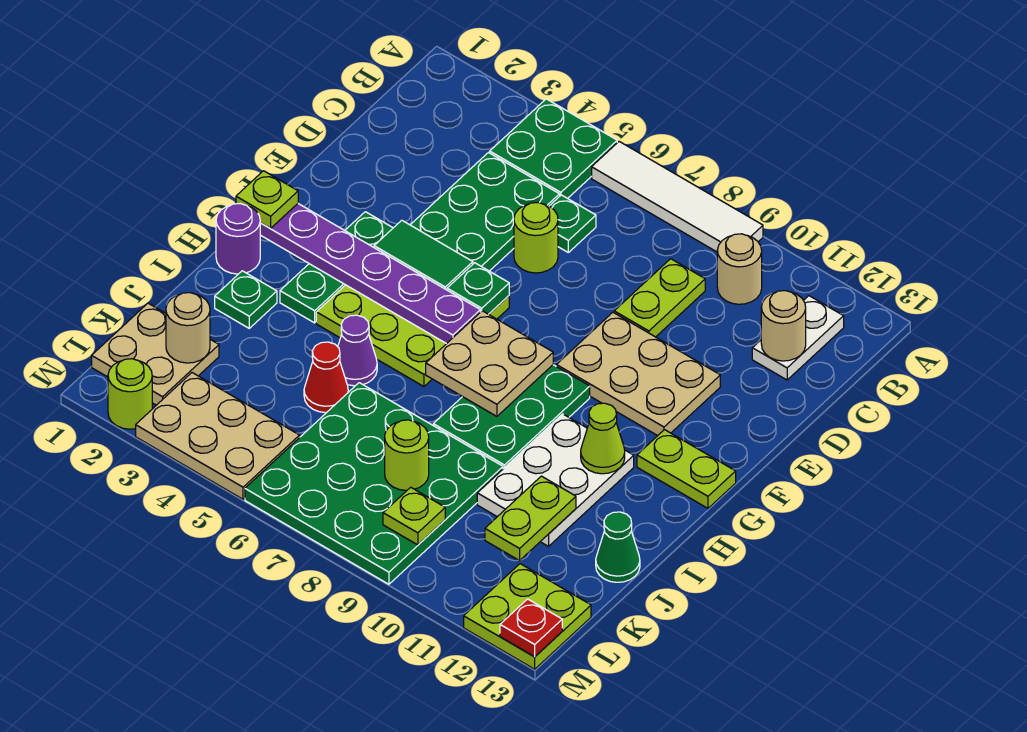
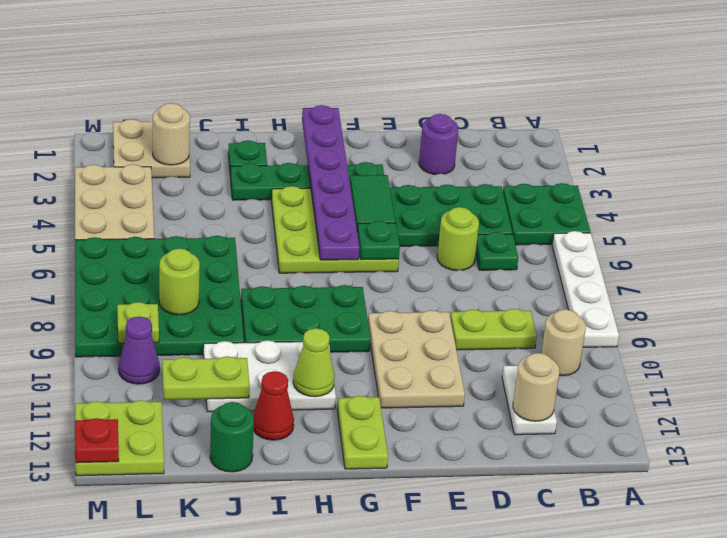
white tile A6:A9 level 1 -> white plate A6:A9 level 1
white plate B12:C12 level 1 -> white plate C11:C12 level 1
green plate F3:H3 level 1 -> green plate F3:I3 level 1
lime plate G1 level 3 -> none
tan plate G7:H8 level 2 -> none
purple round brick H1 level 1 -> purple round brick D2 level 1
purple cone I5 level 1 -> purple cone L10 level 1
red cone J5 level 1 -> red cone I12 level 1
green cone J13 level 1 -> green round brick J13 level 1
lime round brick M2 level 1 -> none

